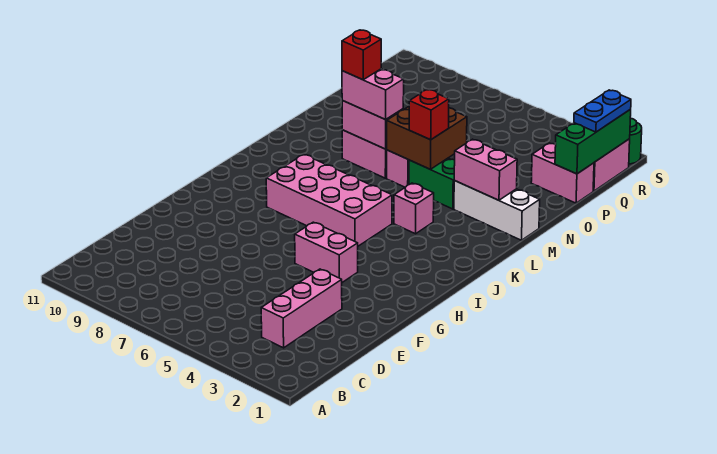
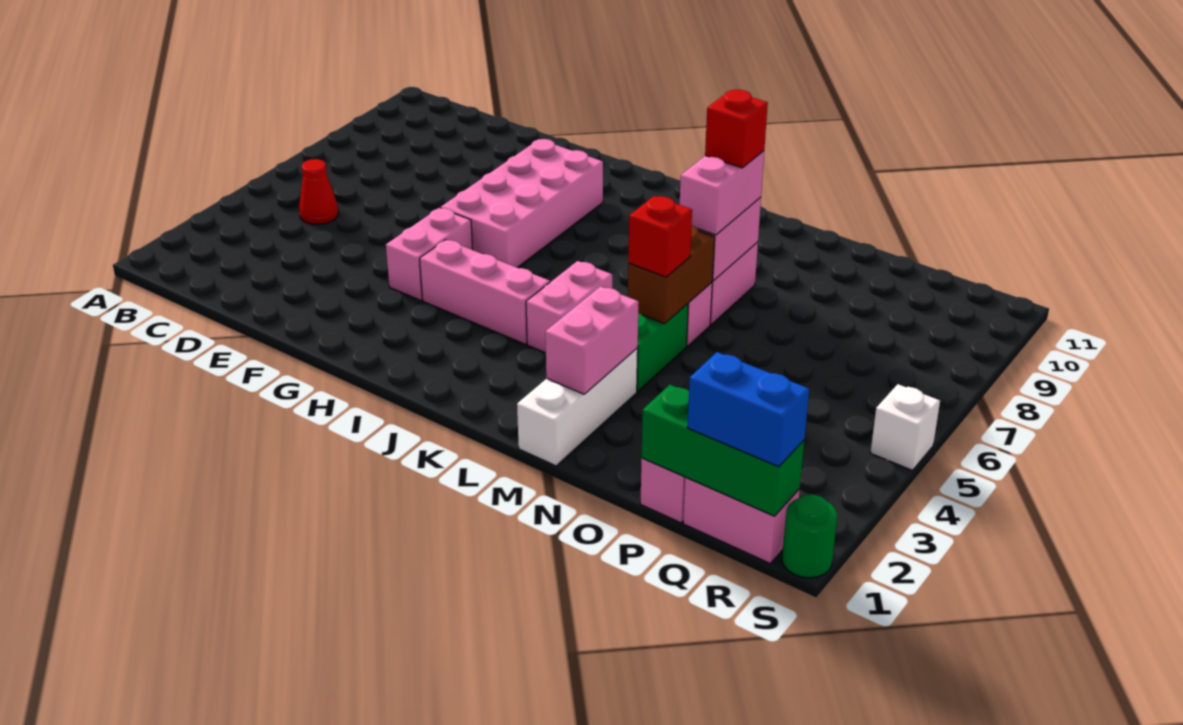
pink brick C3:E3 level 1 -> pink brick H4:J4 level 1
none -> red cone C5 level 1
pink brick I5:J8 level 1 -> pink brick G6:H9 level 1
pink brick K4 level 1 -> pink brick K4:K5 level 1
brown brick M5:N6 level 2 -> brown brick M5:M6 level 2
blue plate Q1:R1 level 3 -> blue brick Q1:R1 level 3
none -> white brick S5 level 1

